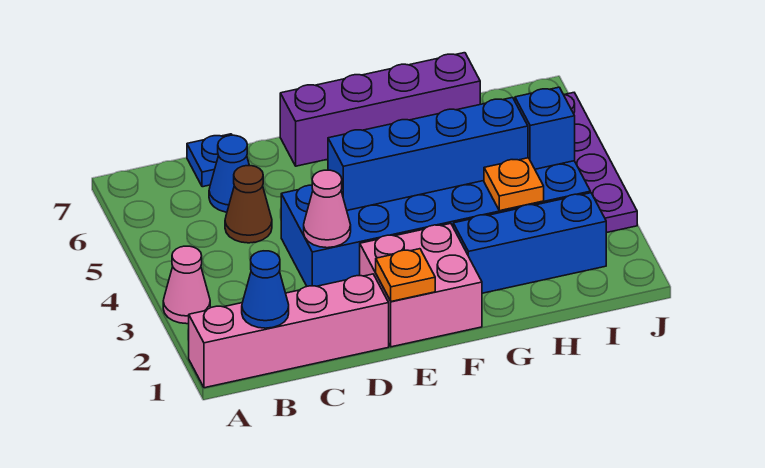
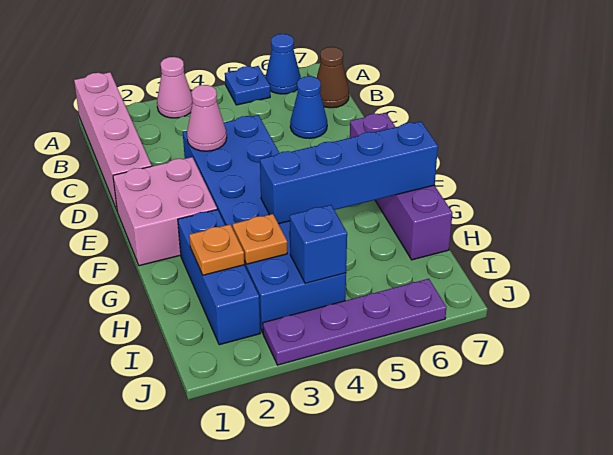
blue cone B1 level 2 -> blue cone A6 level 1
brown cone C5 level 1 -> brown cone B7 level 1
blue plate C7 level 1 -> blue plate A5 level 1
orange plate E1 level 2 -> orange plate H2 level 2
blue brick E4:H4 level 2 -> blue brick G4:G7 level 2

